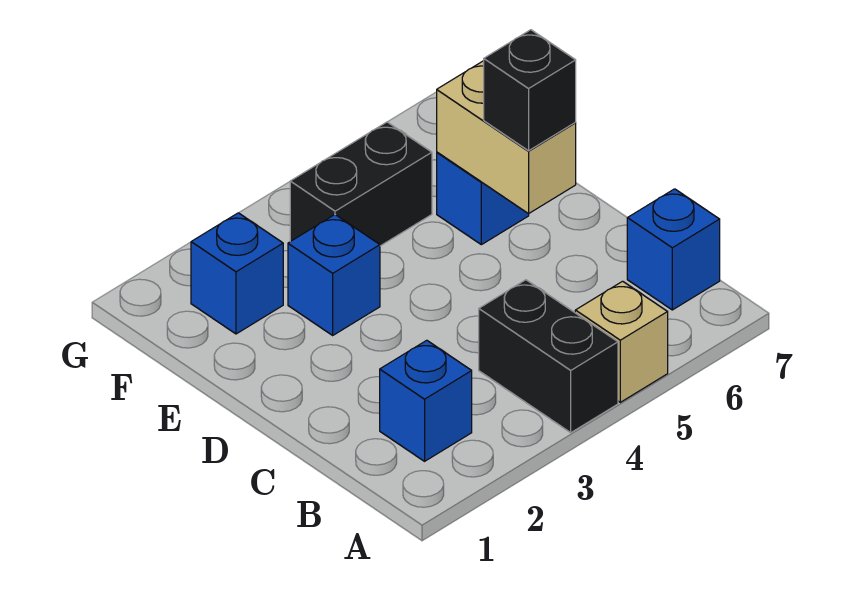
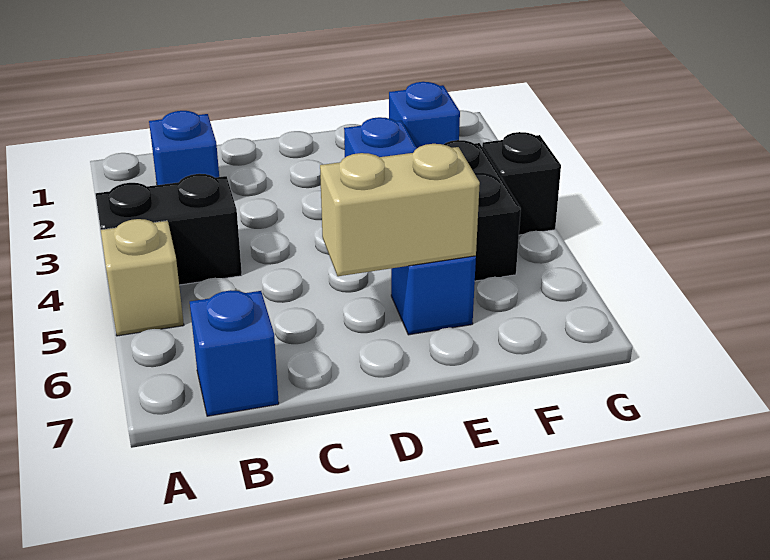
black brick D6 level 3 -> black brick G4 level 1

